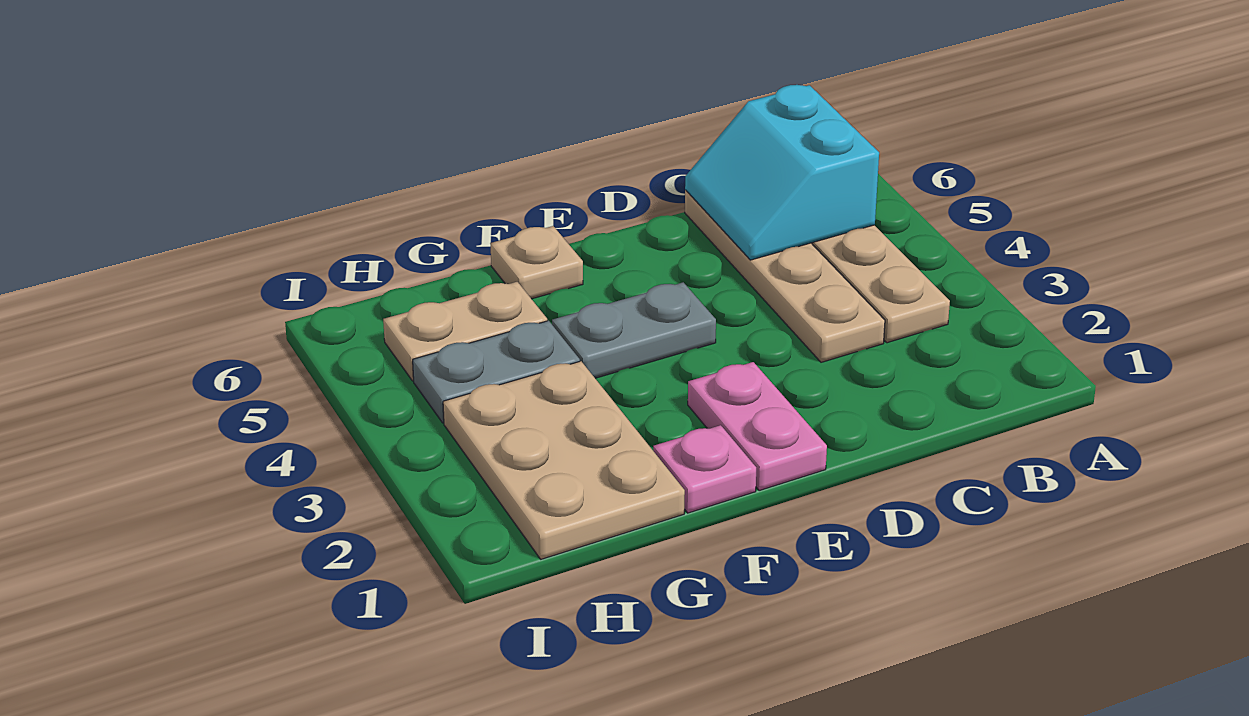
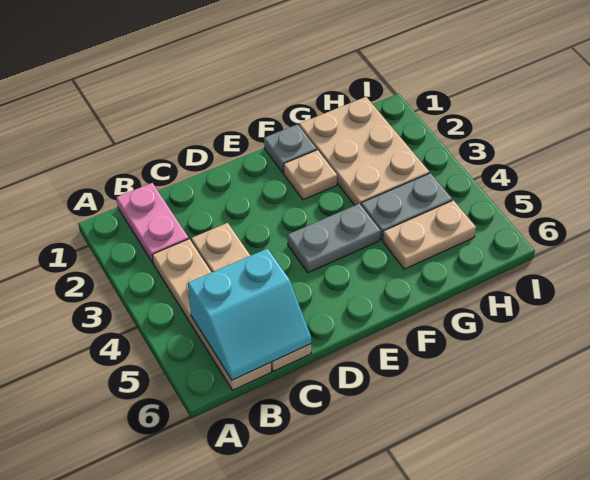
cyan slope B5:C6 level 2 top B -> cyan slope B5:C6 level 2 top 5
pink plate E1:E2 level 1 -> pink plate B1:B2 level 1
pink plate F1 level 1 -> grey plate F1 level 1
tan plate F6 level 1 -> tan plate F2 level 1

